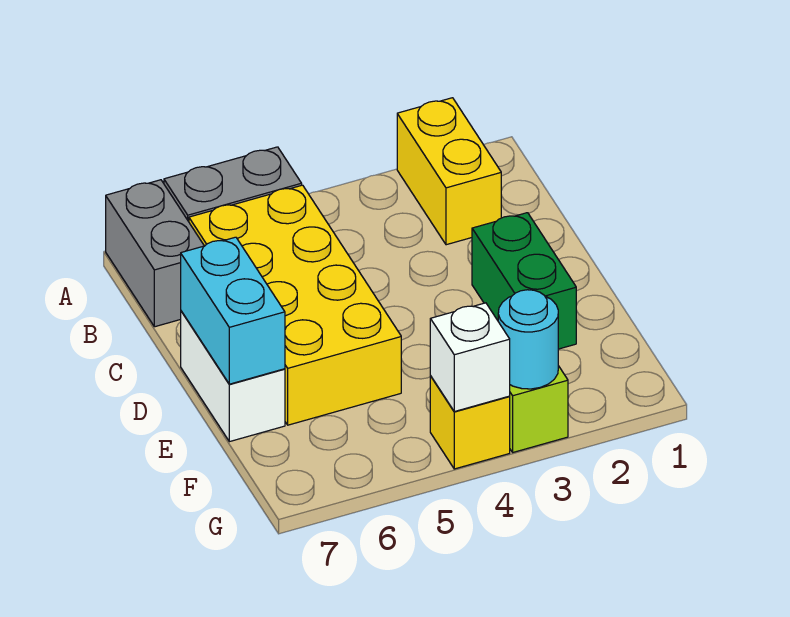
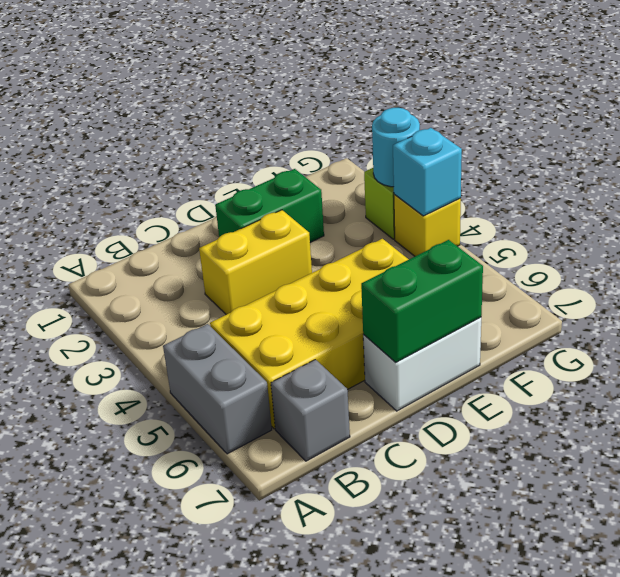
yellow brick A2:B2 level 1 -> yellow brick C3:D3 level 1
grey brick A7:B7 level 1 -> grey brick B7 level 1
cyan brick D7:E7 level 2 -> green brick D7:E7 level 2
white brick G4 level 2 -> cyan brick G4 level 2

